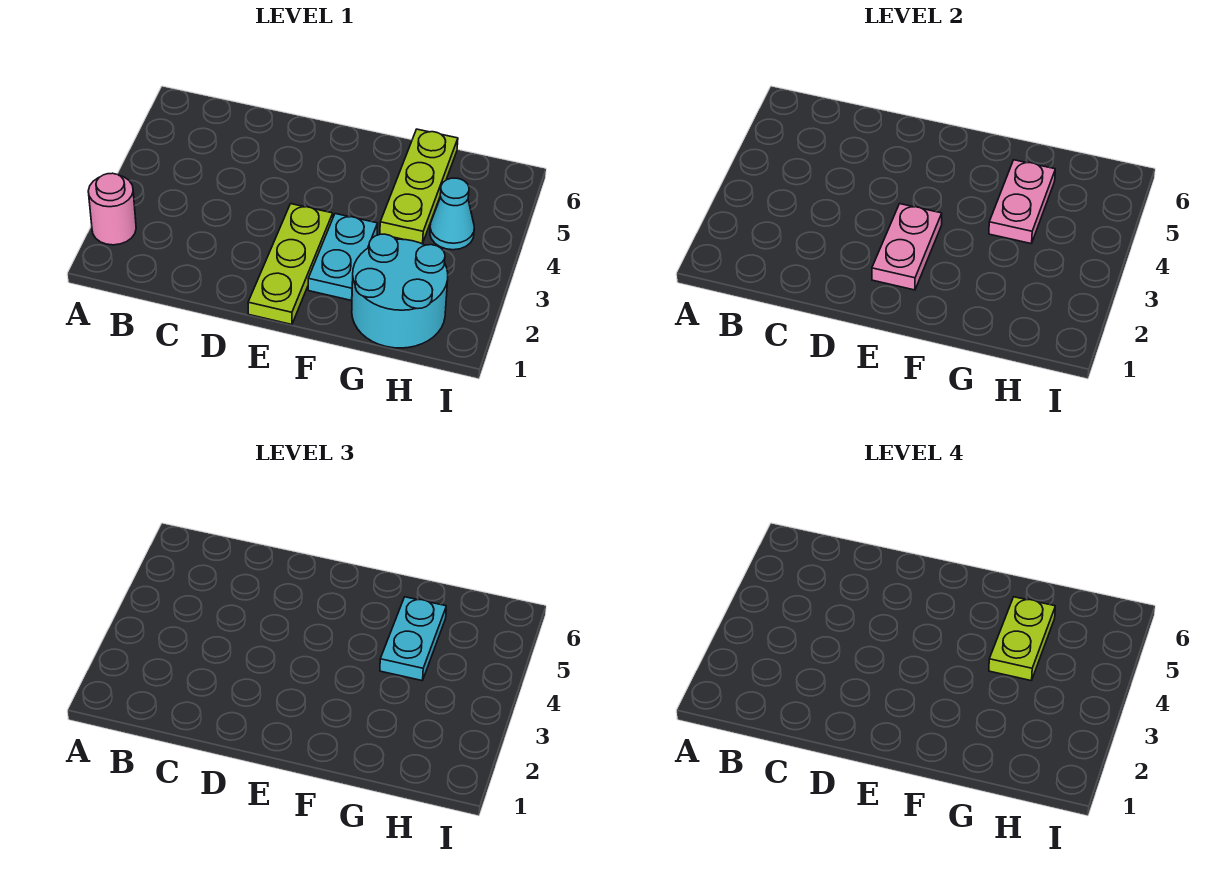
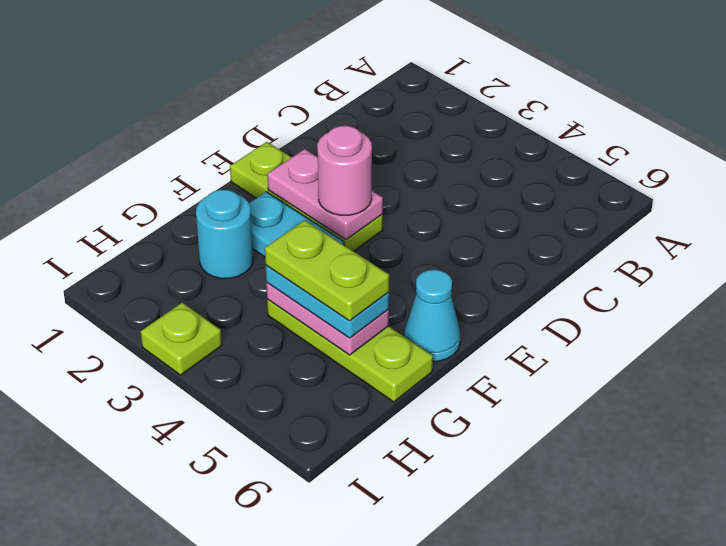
pink round brick A2 level 1 -> pink round brick E3 level 3
cyan round brick G1:H2 level 1 -> cyan round brick G2 level 1
cyan cone H4 level 1 -> cyan cone F6 level 1
none -> lime plate I3 level 1

